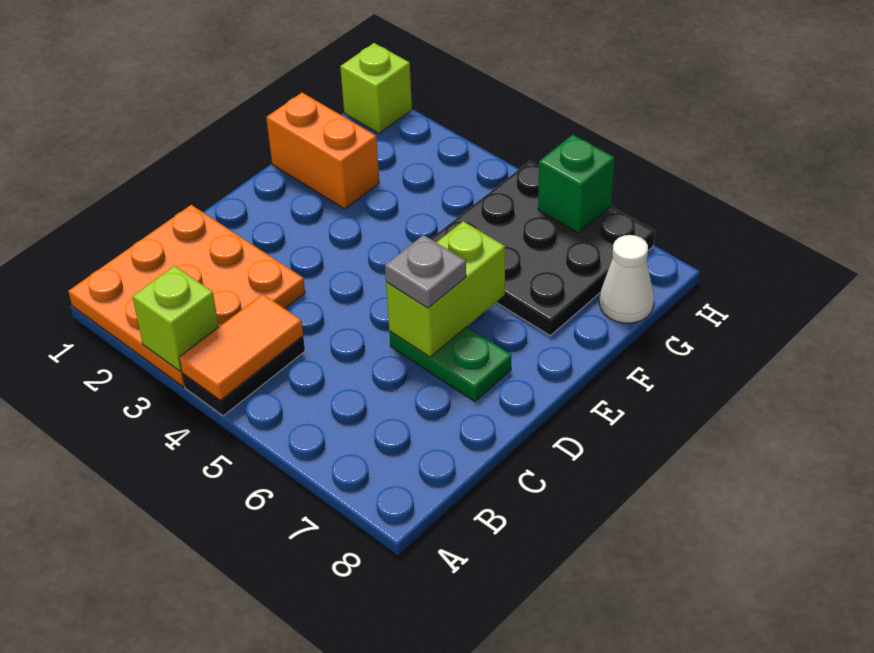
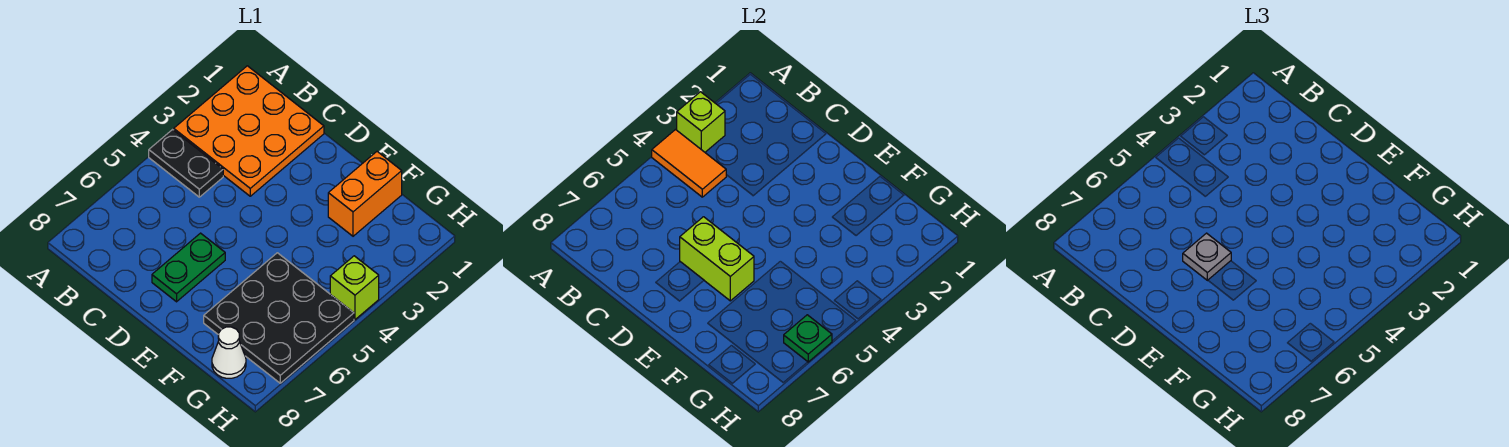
lime brick H1 level 1 -> lime brick H4 level 1
green brick H6 level 2 -> green plate H6 level 2

